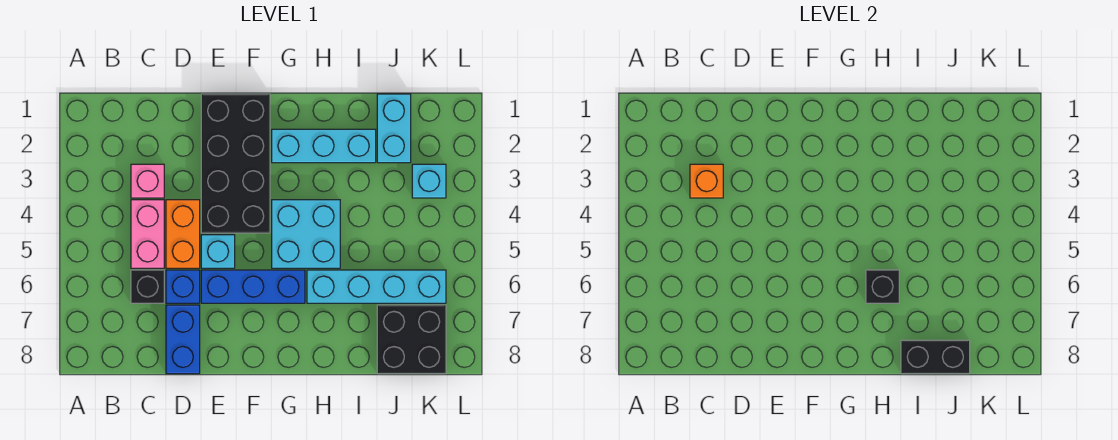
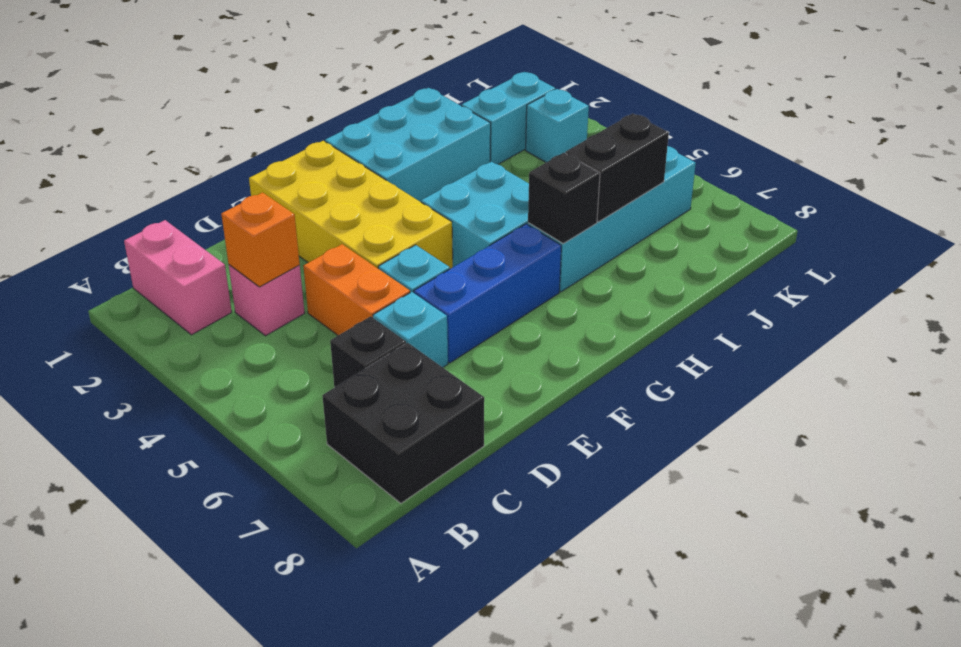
pink brick C4:C5 level 1 -> pink brick B1:B2 level 1
blue brick D6 level 1 -> cyan brick D6 level 1
blue brick D7:D8 level 1 -> none
black brick E1:F4 level 1 -> yellow brick E1:F4 level 1
cyan brick G2:I2 level 1 -> cyan brick G1:I2 level 1
black brick I8:J8 level 2 -> black brick I6:J6 level 2
cyan brick J1:J2 level 1 -> cyan brick J2:K2 level 1
black brick J7:K8 level 1 -> black brick B7:C8 level 1

